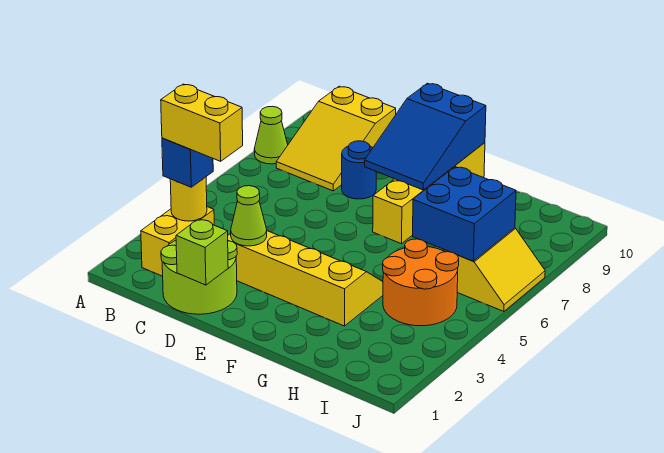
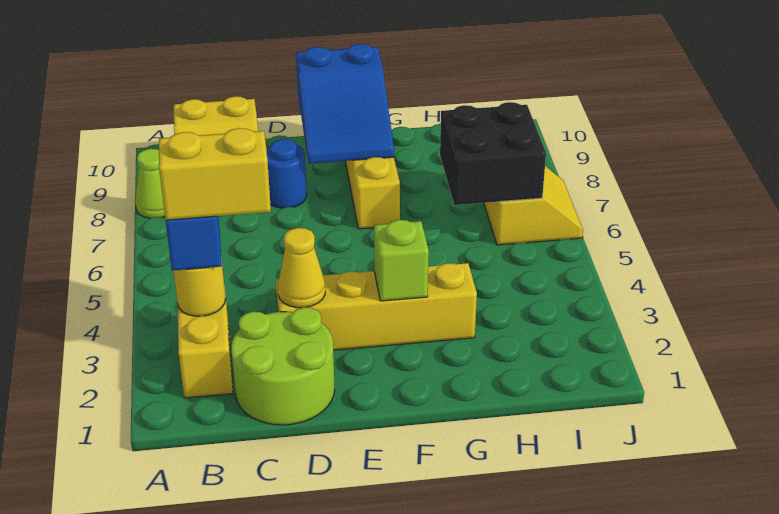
lime brick D1 level 2 -> lime brick F3 level 2
lime cone D3 level 2 -> yellow cone D3 level 2
orange round brick H4:I5 level 1 -> none
blue brick H6:I7 level 2 -> black brick H6:I7 level 2

